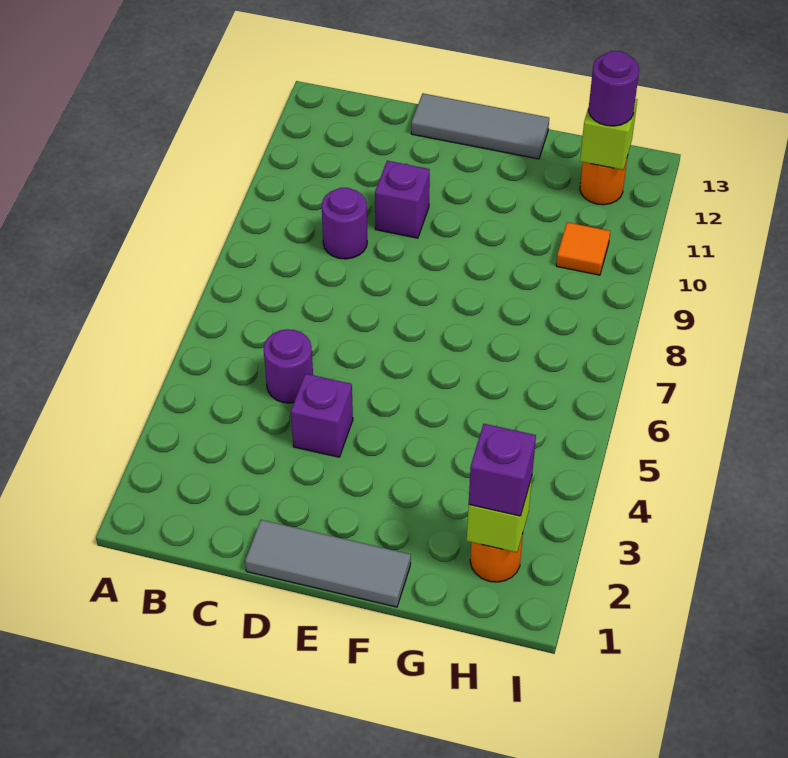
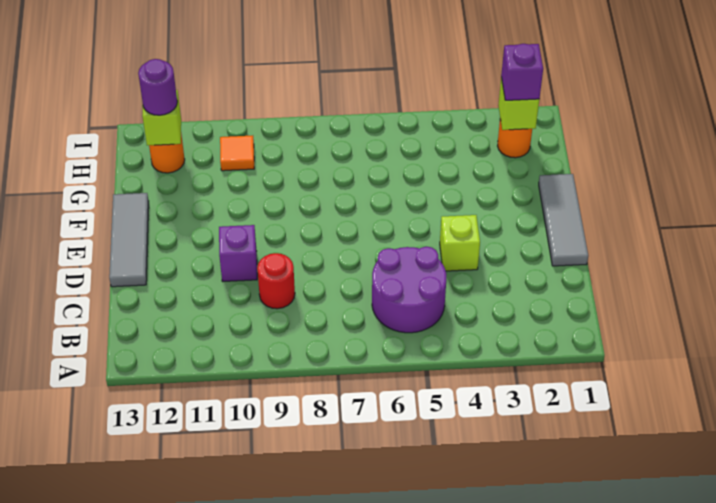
purple round brick C5 level 1 -> purple round brick B5:C6 level 1
purple round brick C9 level 1 -> red round brick C9 level 1
purple brick D4 level 1 -> lime brick D4 level 1

